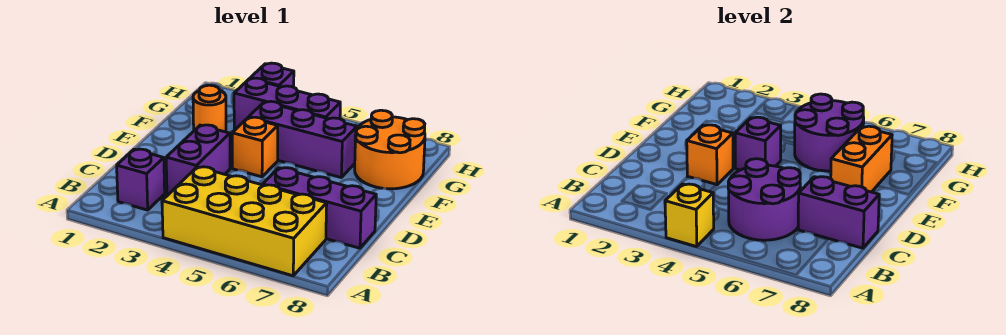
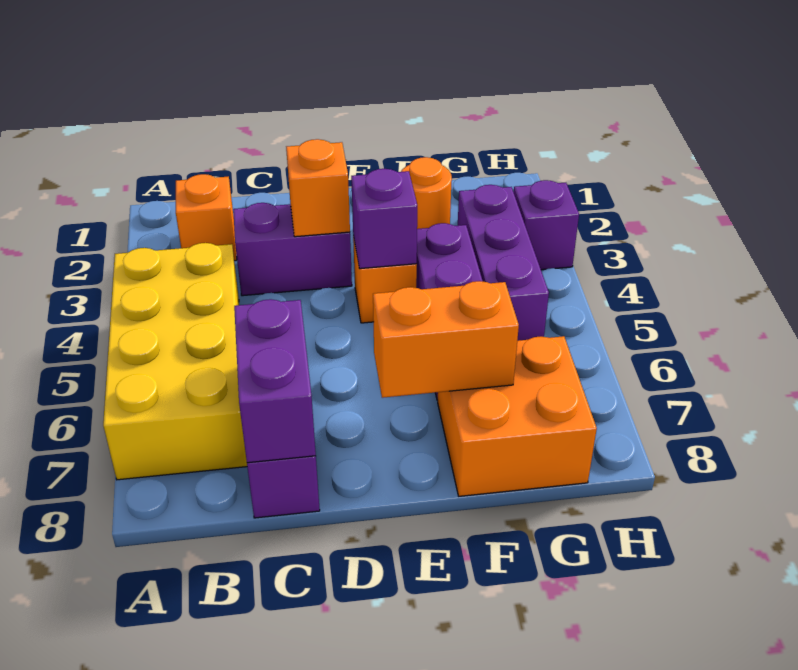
yellow brick A4 level 2 -> none
purple brick B2 level 1 -> orange brick B2 level 1
purple round brick B5:C6 level 2 -> none
purple round brick F5:G6 level 2 -> none
orange round brick F7:G8 level 1 -> orange brick F7:G8 level 1

